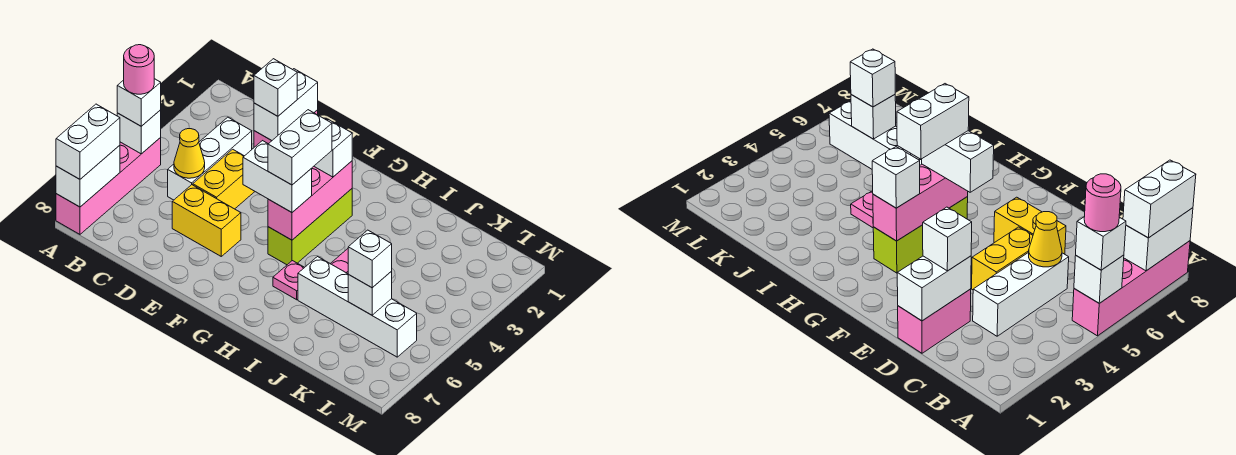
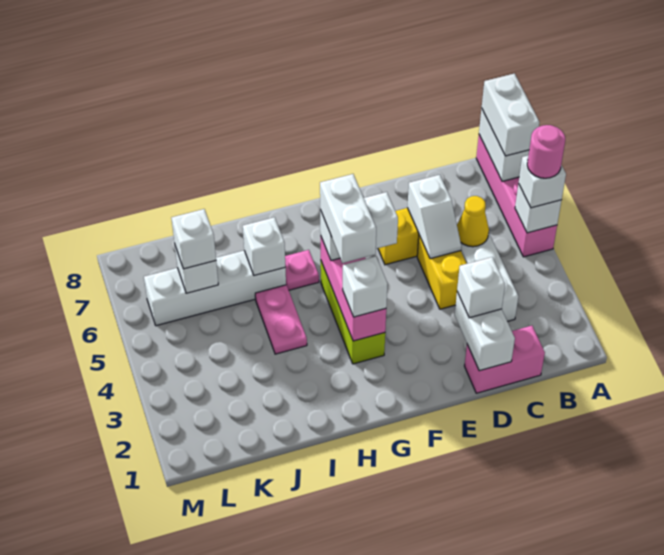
pink brick D1:D2 level 1 -> pink brick C1:D1 level 1
none -> white slope D5:D6 level 2 top 6
none -> white brick I6 level 2

